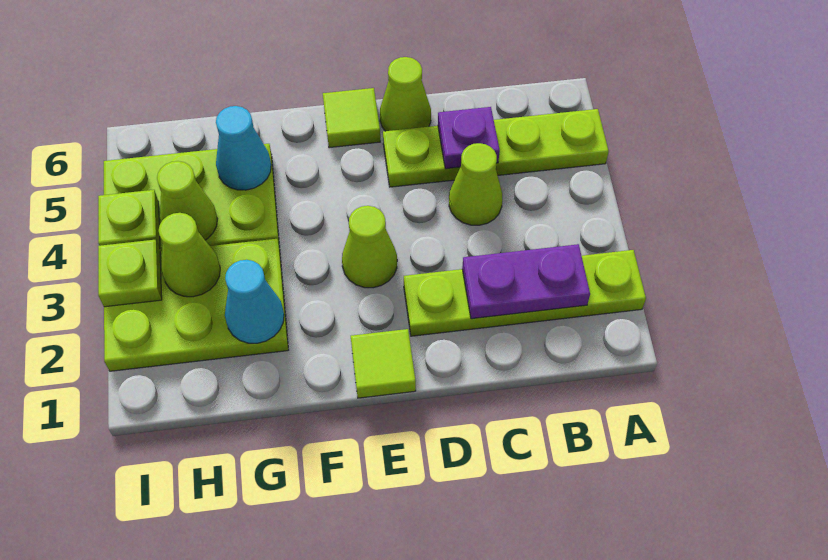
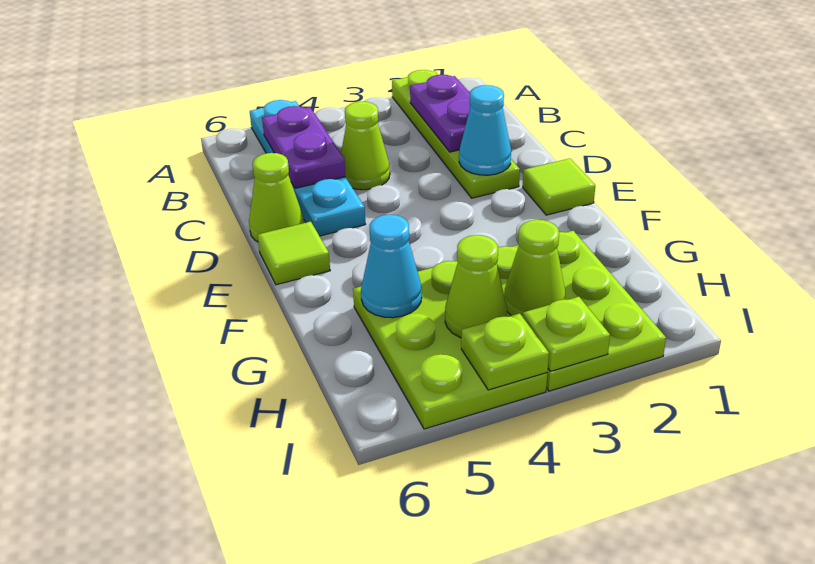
lime plate A5:D5 level 1 -> cyan plate A5:D5 level 1
purple plate C5 level 2 -> purple plate B5:C5 level 2
lime cone E3 level 1 -> none
cyan cone G2 level 2 -> cyan cone D2 level 2

